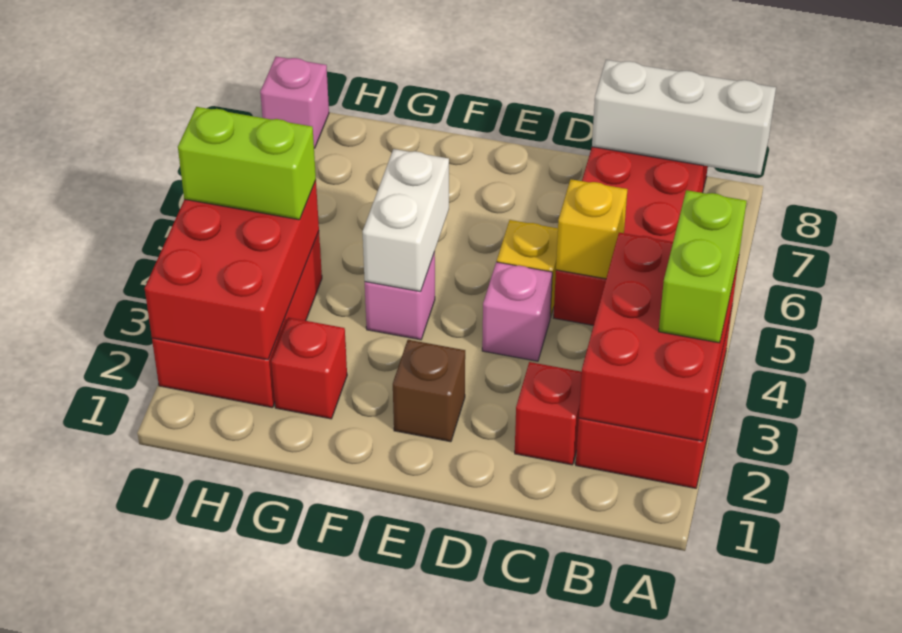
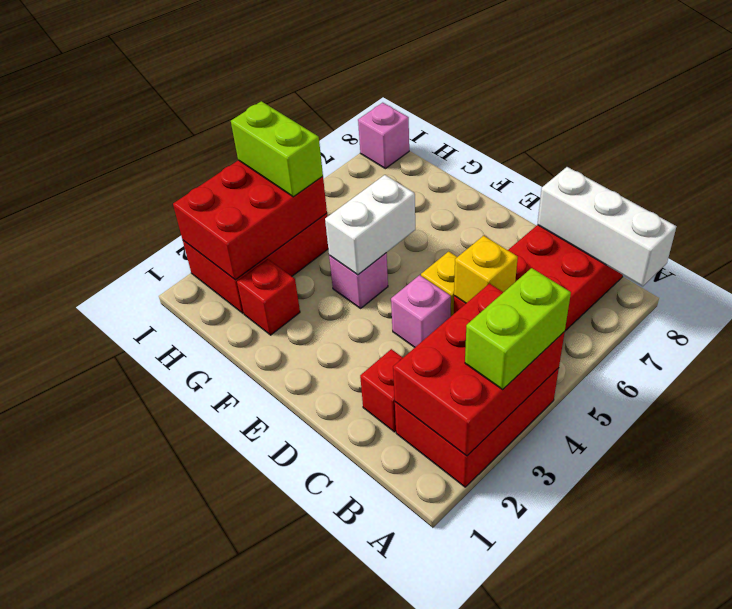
brown brick E2 level 1 -> none

